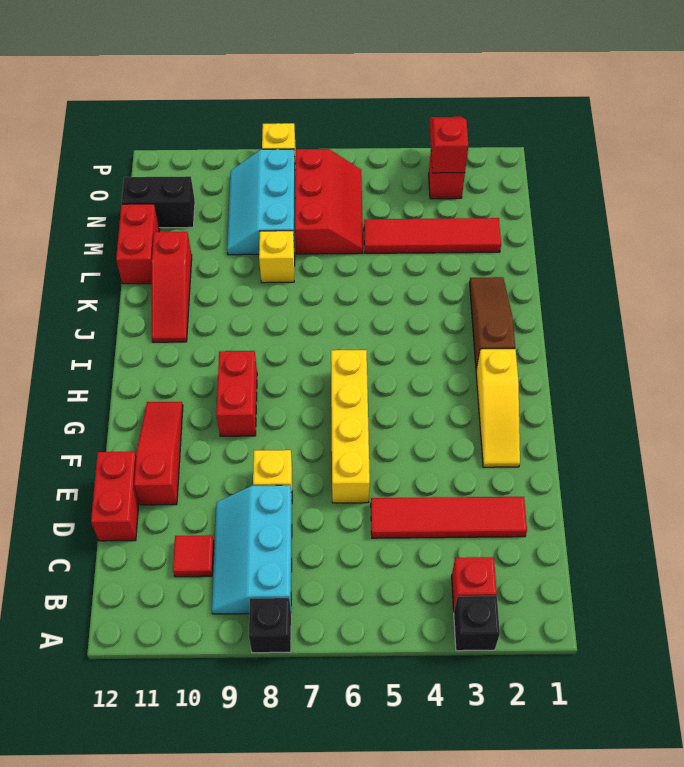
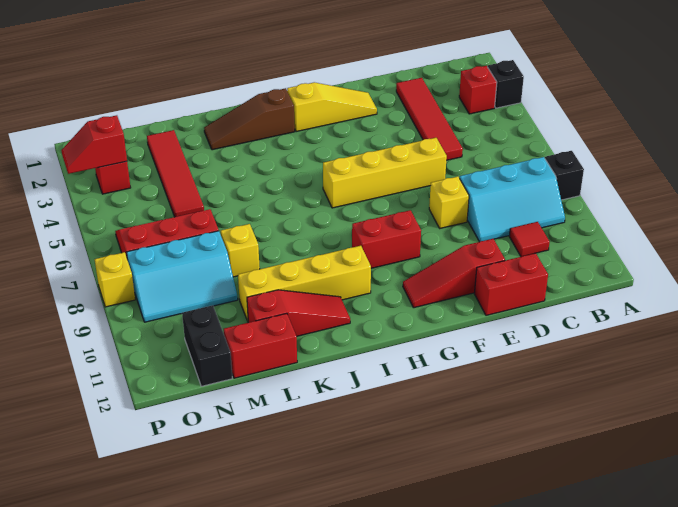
none -> yellow brick I10:L10 level 1

